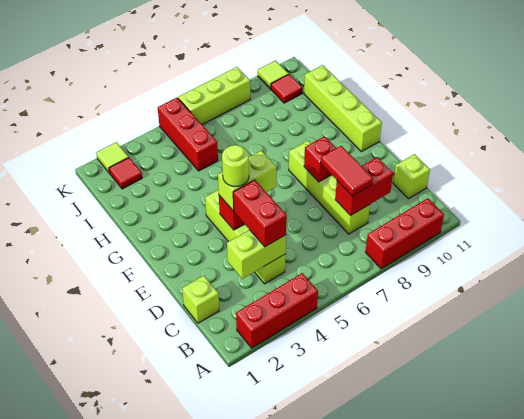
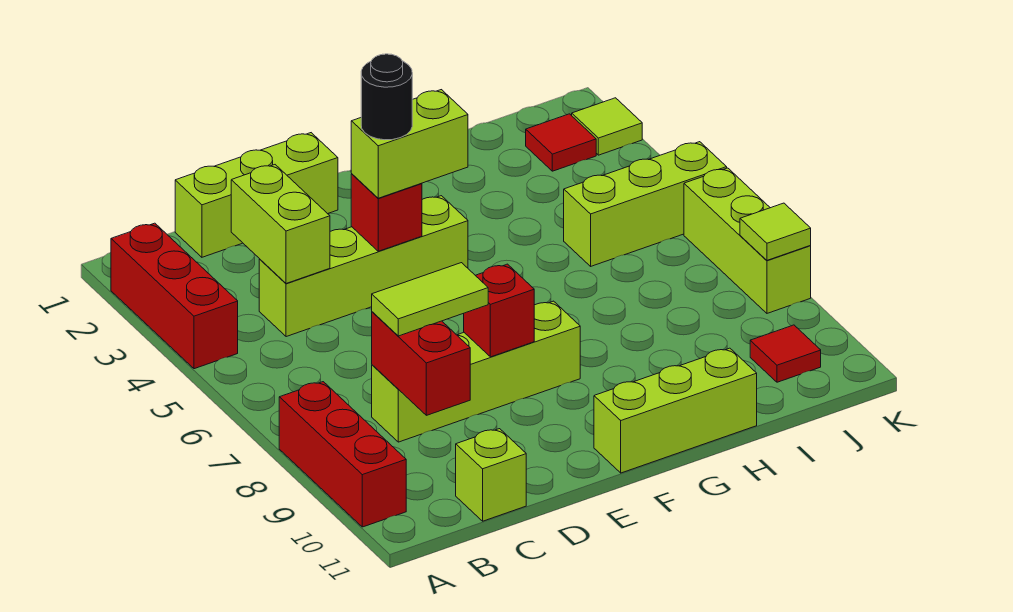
lime brick C1 level 1 -> lime brick C1:E1 level 1
red brick C4:D4 level 3 -> none
red tile C8:D8 level 3 -> lime tile C8:D8 level 3
lime brick E4:E5 level 3 -> lime brick E4:F4 level 3
lime round brick E4 level 4 -> black round brick E4 level 4
lime brick F11:I11 level 1 -> lime brick F11:H11 level 1
red brick I5:K5 level 1 -> lime brick I5:K5 level 1
lime tile K10 level 1 -> lime tile K8 level 2

